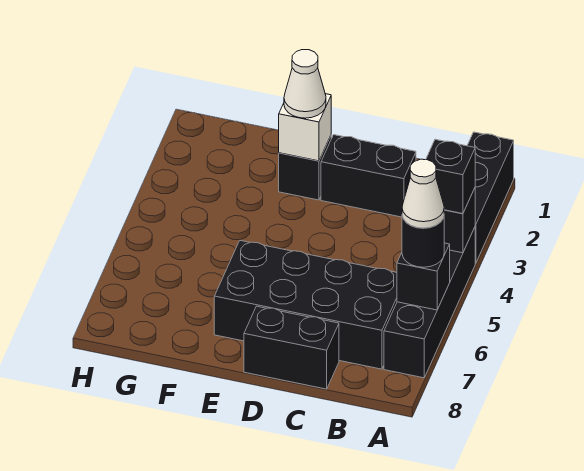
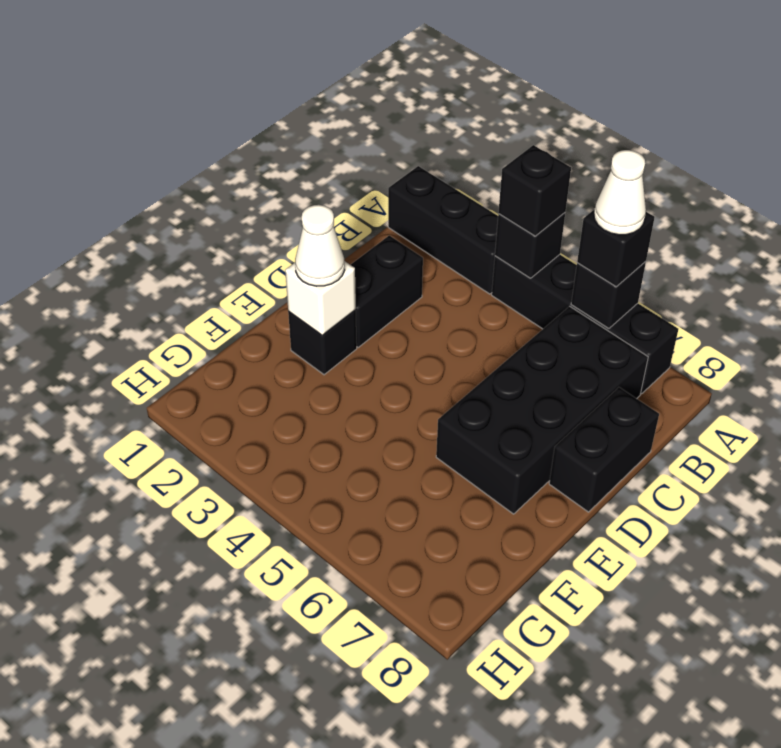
black round brick A6 level 3 -> black brick A6 level 3

